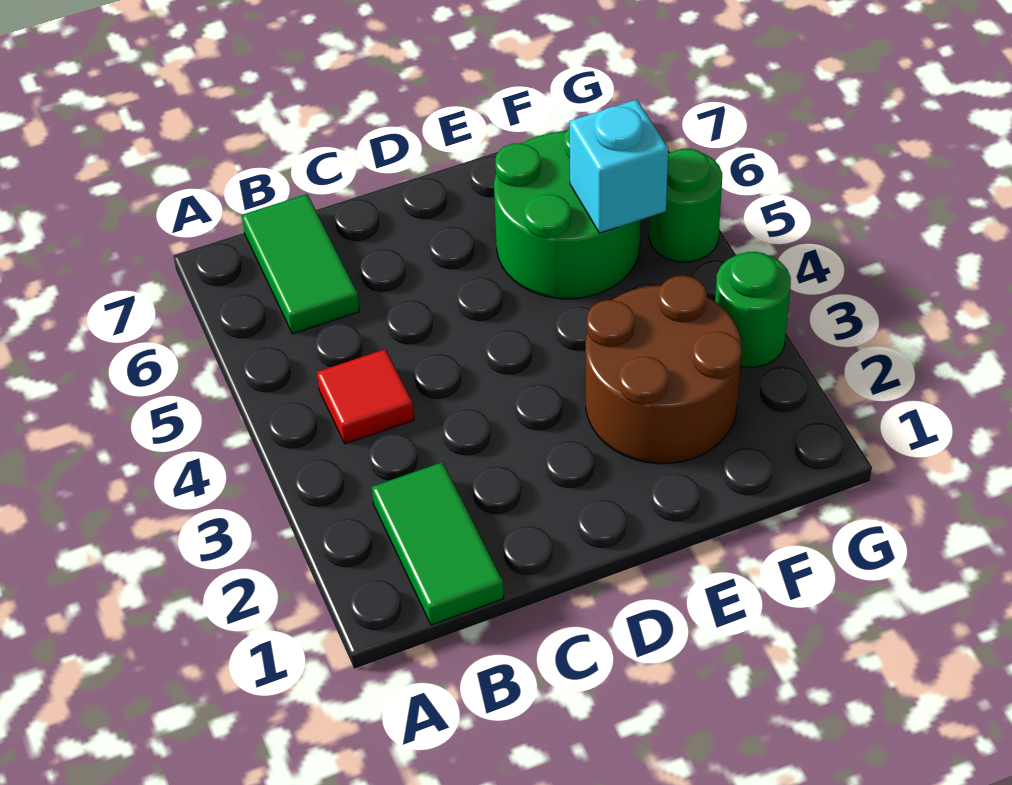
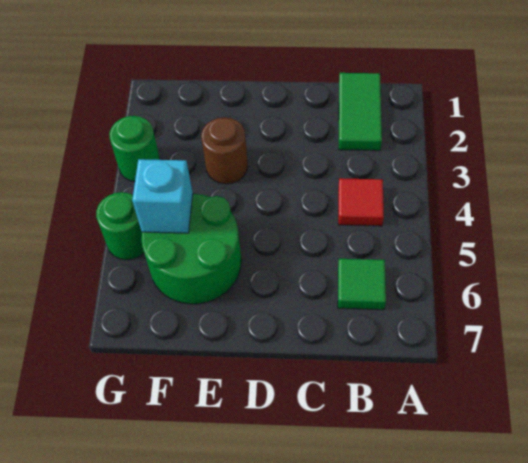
green tile B6:B7 level 1 -> green tile B6 level 1
brown round brick E2:F3 level 1 -> brown round brick E3 level 1

